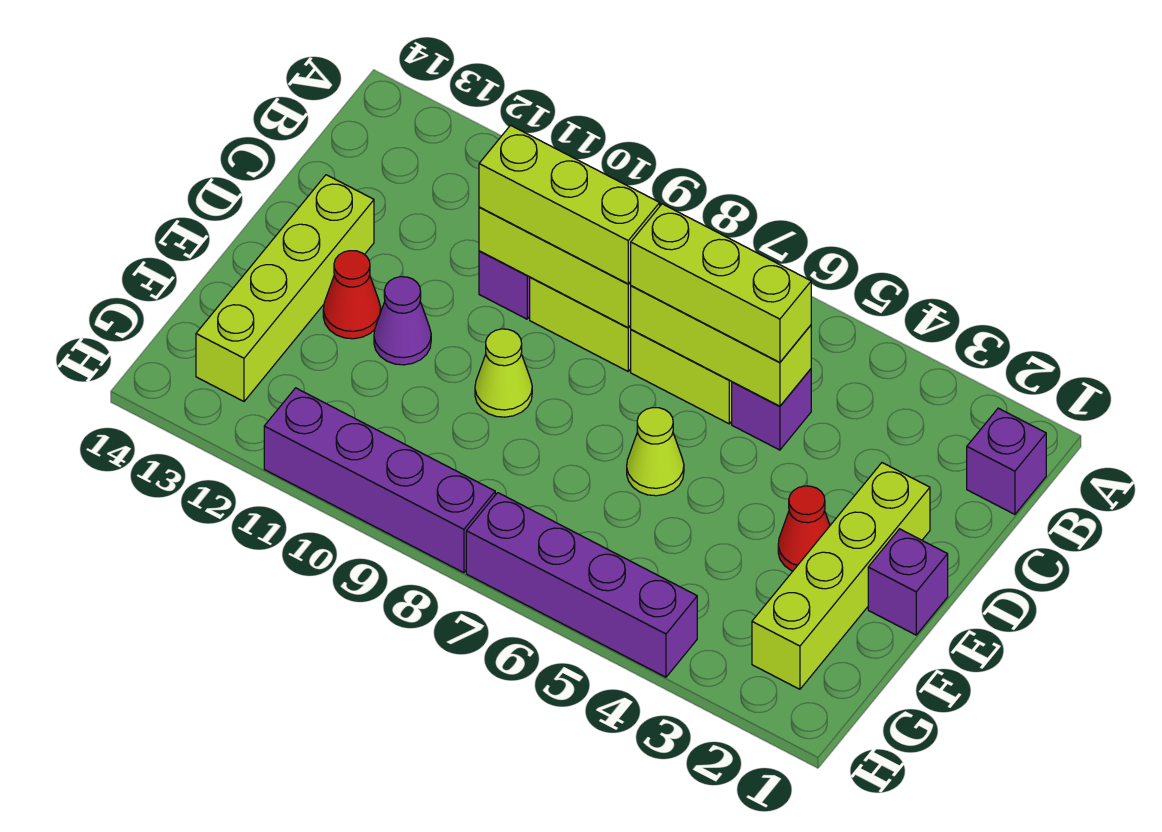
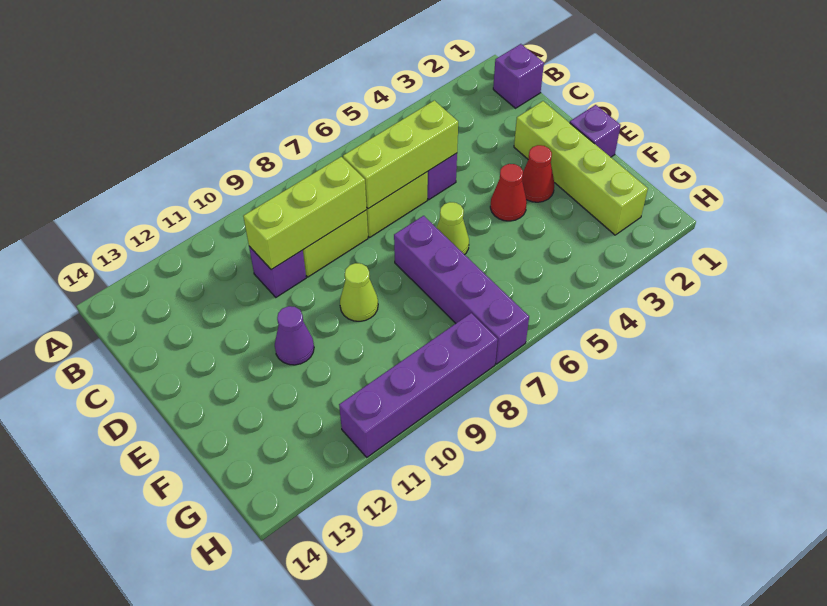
lime brick C5:C7 level 3 -> none
lime brick C8:C10 level 3 -> none
lime brick D13:G13 level 1 -> none
red cone E12 level 1 -> red cone E4 level 1
purple brick H4:H7 level 1 -> purple brick E7:H7 level 1

